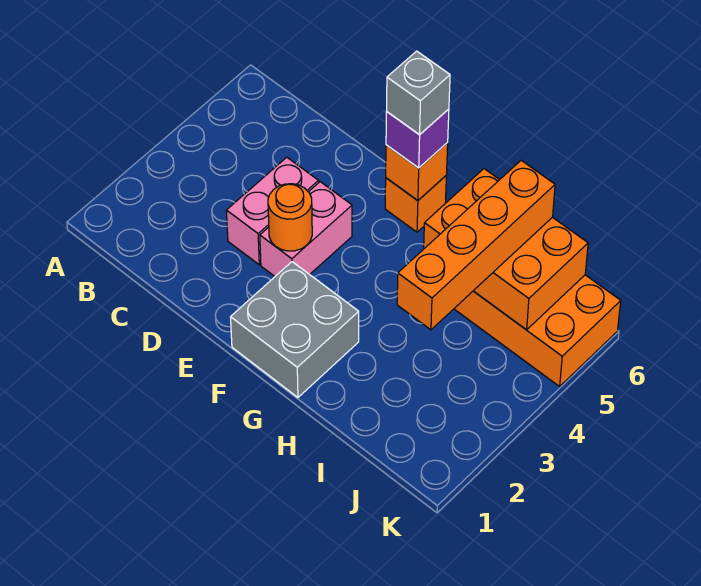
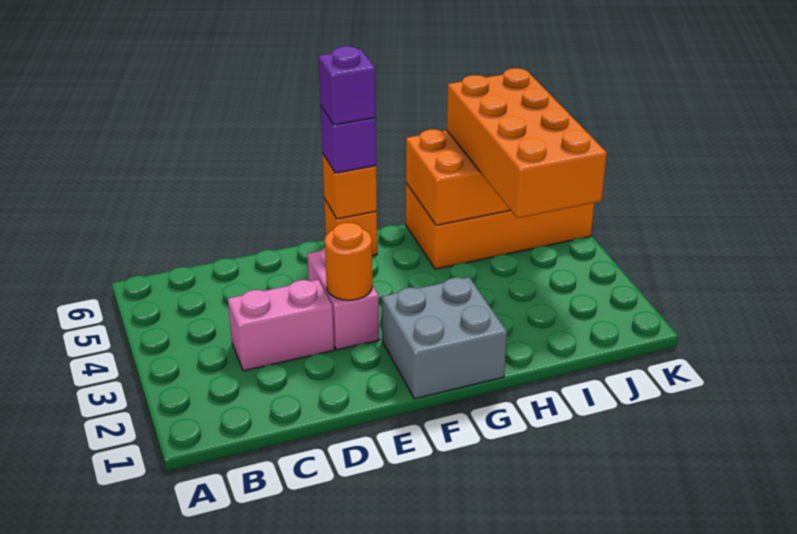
pink brick D3:D4 level 1 -> pink brick C3:D3 level 1
grey brick F6 level 4 -> purple brick F6 level 4
orange brick I3:I6 level 3 -> orange brick I3:J6 level 3

